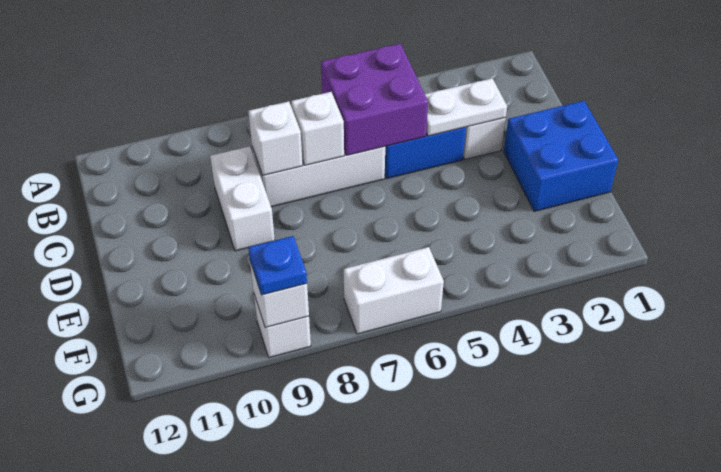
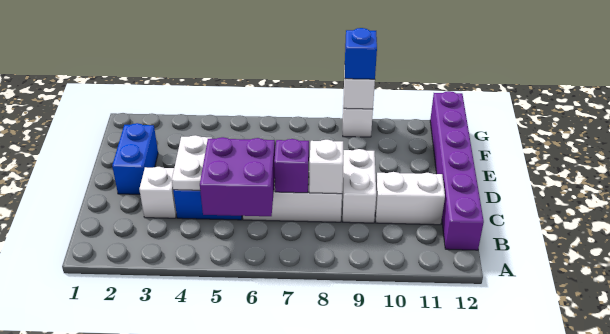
none -> purple brick B12:G12 level 1
white plate C3:C4 level 2 -> white plate C4:D4 level 2
white brick C7 level 2 -> purple brick C7 level 2
blue brick D1:E2 level 1 -> blue brick D2:E2 level 1
white brick G6:G7 level 1 -> white brick C10:C11 level 1
blue plate G9 level 3 -> blue brick G9 level 3

